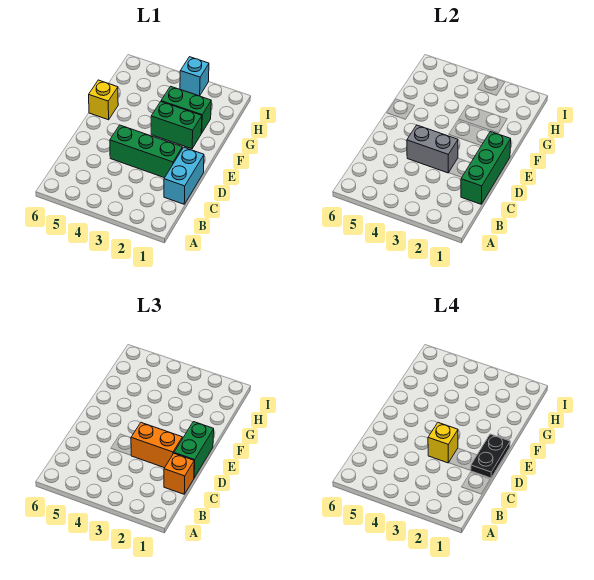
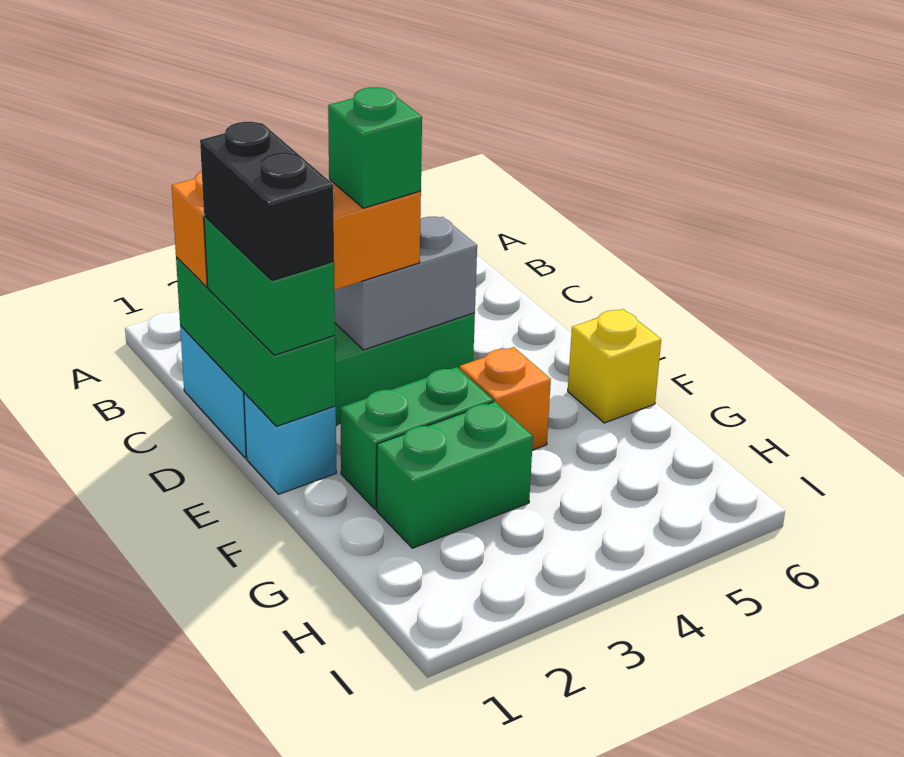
black plate D1:E1 level 4 -> black brick D1:E1 level 4
yellow brick D3 level 4 -> green brick D3 level 4
none -> orange brick F4 level 1
cyan brick I3 level 1 -> cyan brick E1 level 1

